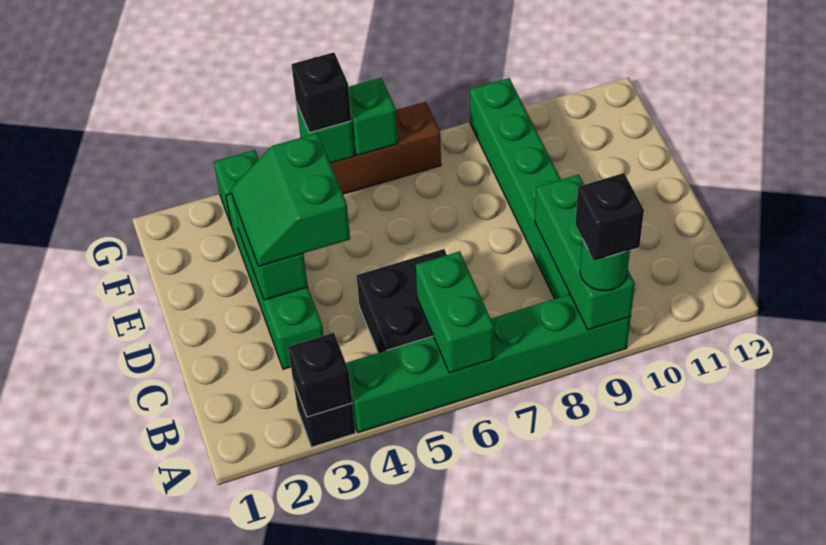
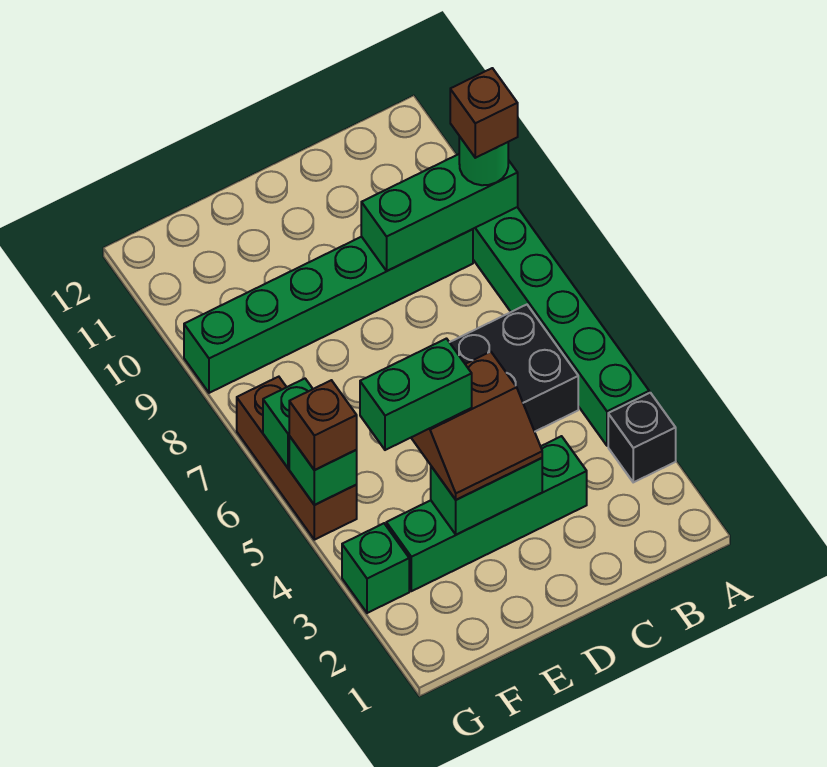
black brick A3 level 2 -> none
green brick A6:B6 level 2 -> green brick E4:F4 level 4
black brick A9 level 4 -> brown brick A9 level 4
green slope D3:E4 level 3 top 4 -> brown slope D3:E4 level 3 top 4
black brick G5 level 3 -> brown brick G5 level 3

